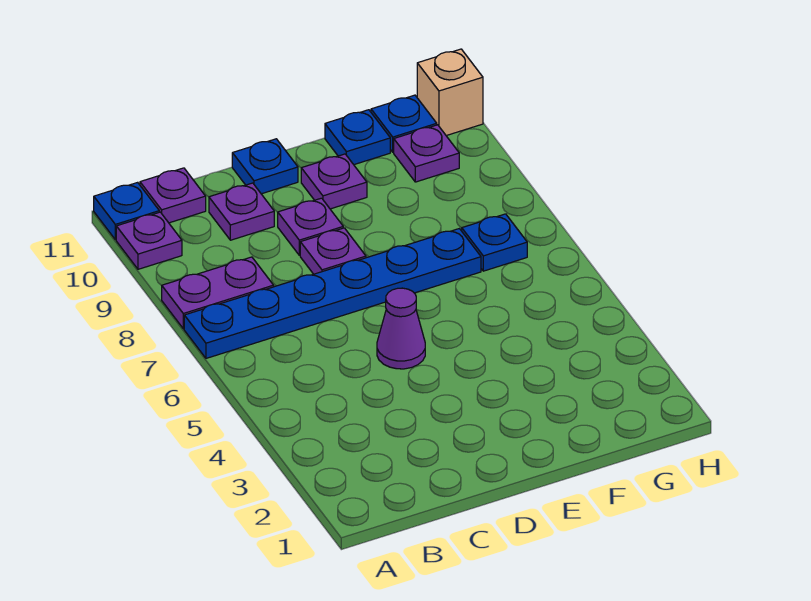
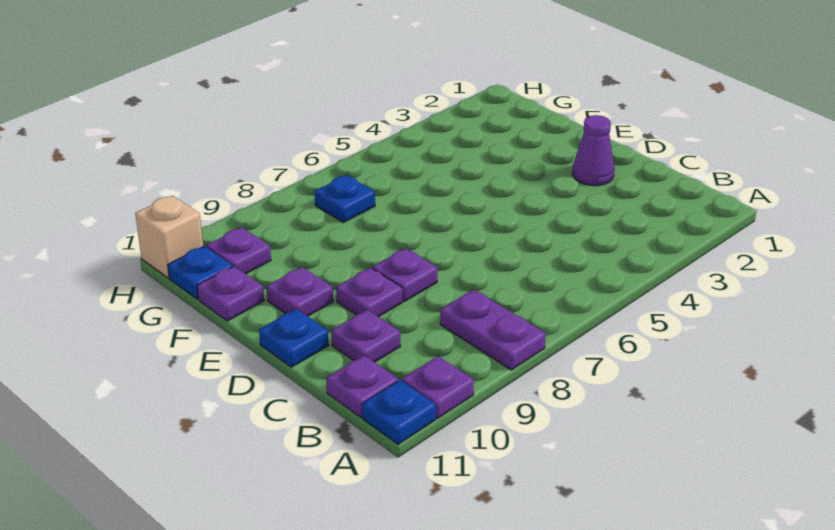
blue plate A7:F7 level 1 -> none
purple cone D5 level 1 -> purple cone D2 level 1
blue plate F11 level 1 -> purple plate F11 level 1

